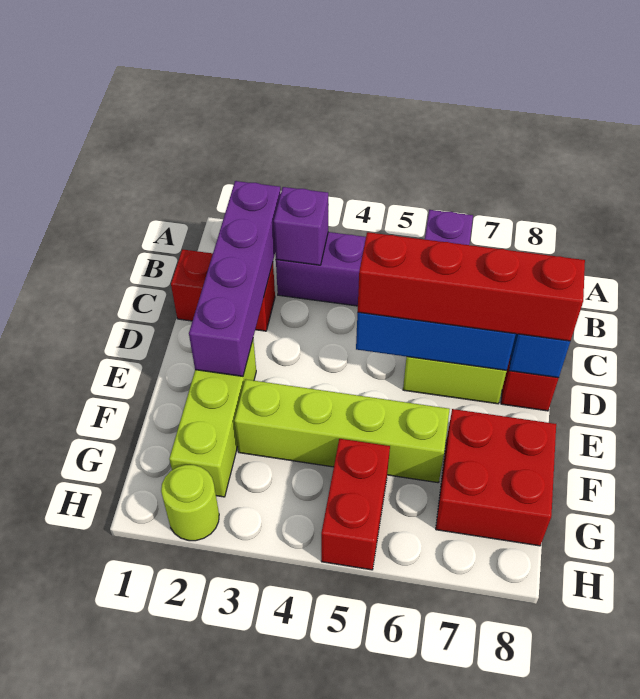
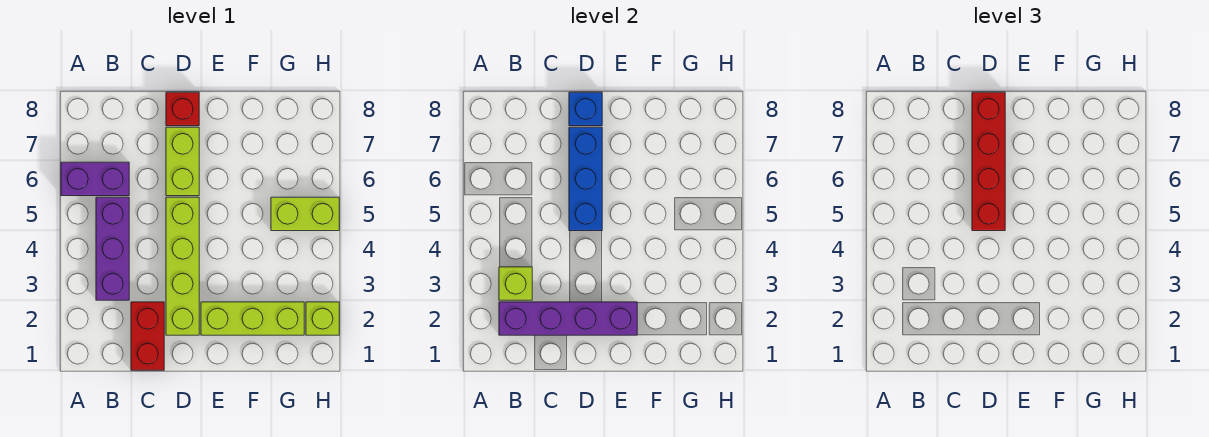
purple brick B3 level 2 -> lime brick B3 level 2
lime brick F3:F6 level 1 -> lime brick D2:D5 level 1
red brick F7:G8 level 1 -> none
red brick G5:H5 level 1 -> lime brick G5:H5 level 1
lime round brick H2 level 1 -> lime brick H2 level 1

